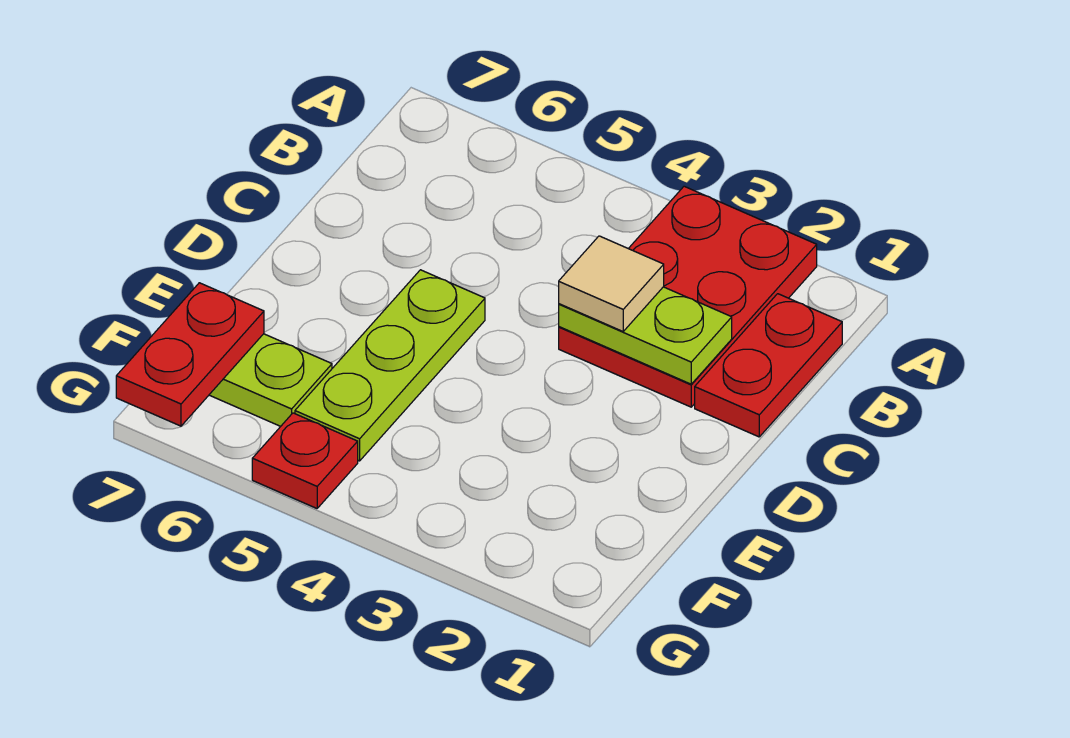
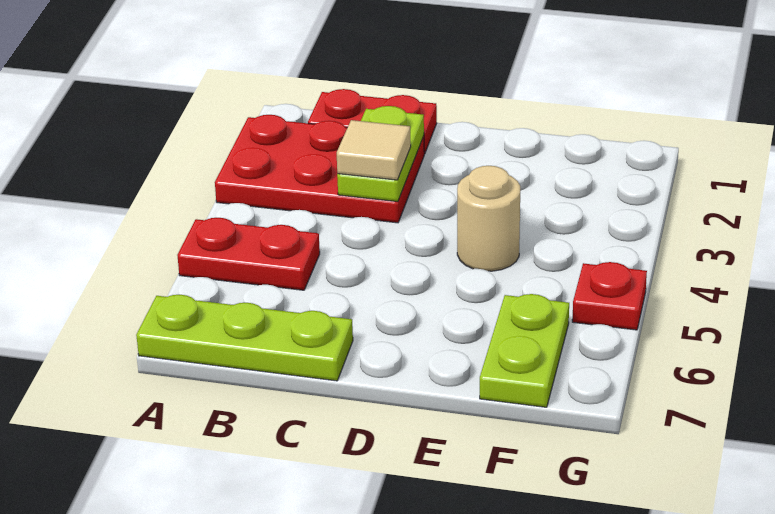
lime plate D5:F5 level 1 -> lime plate A7:C7 level 1
none -> tan round brick E4 level 1
red plate F7:G7 level 2 -> red plate A5:B5 level 1

